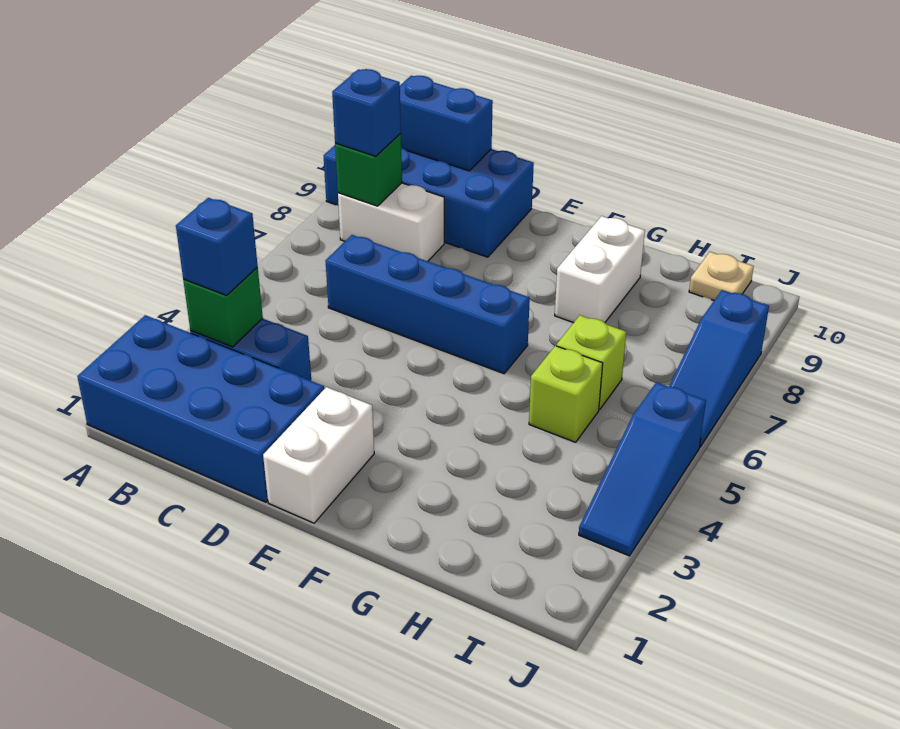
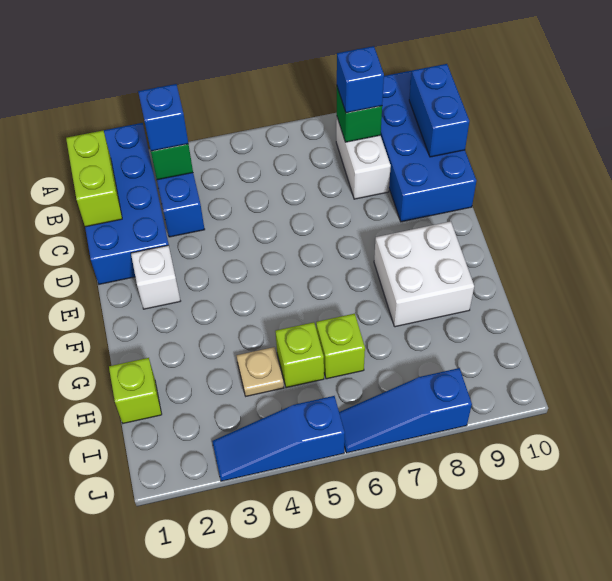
none -> lime brick B1:C1 level 2
blue brick C6:F6 level 1 -> none
white brick E1:E2 level 1 -> white brick E2 level 1
white brick G8:G9 level 1 -> white brick F8:G9 level 1
none -> lime brick H1 level 1
tan plate I10 level 1 -> tan plate H4 level 1

